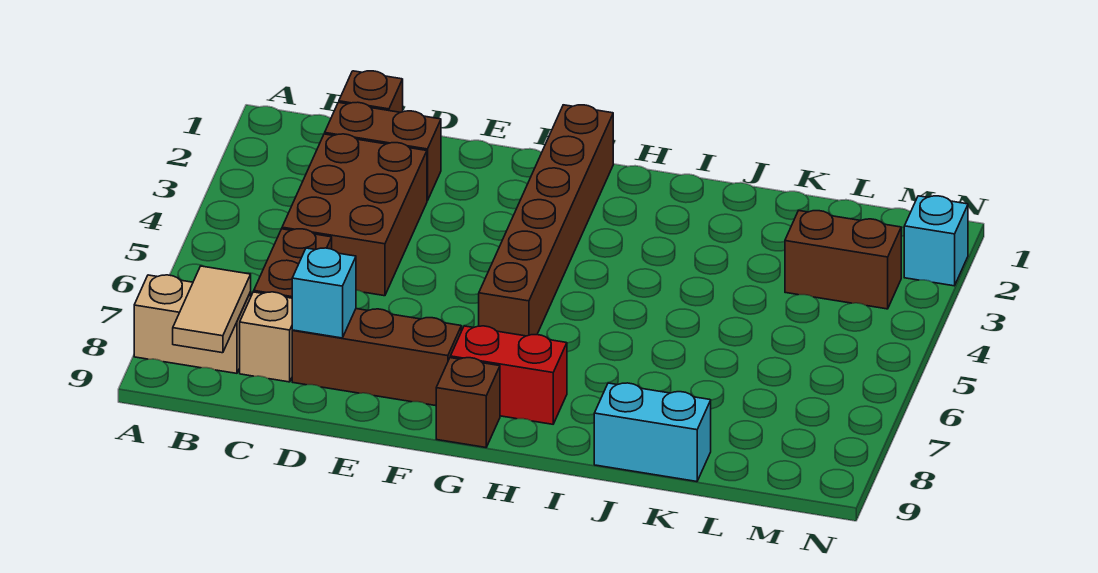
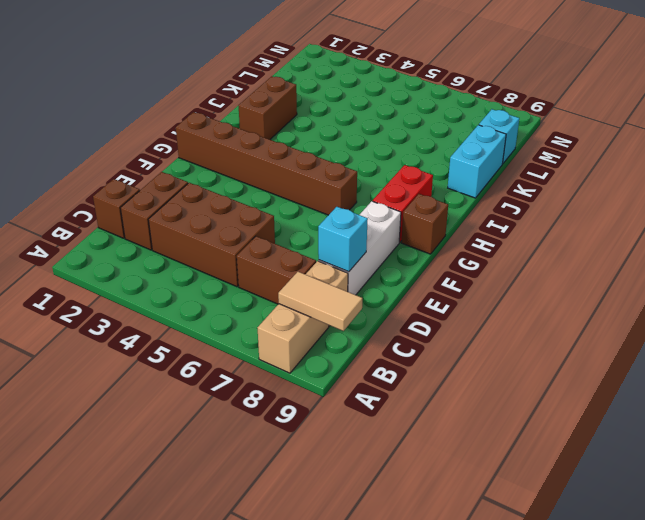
brown brick D8:F8 level 1 -> white brick D8:F8 level 1
brown brick L3:M3 level 1 -> brown brick I2:J2 level 1
cyan brick N2 level 1 -> cyan brick L9 level 1

